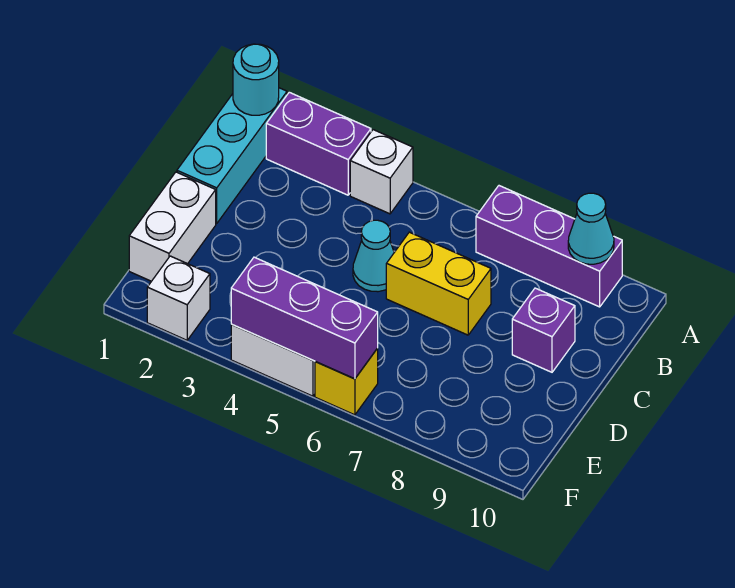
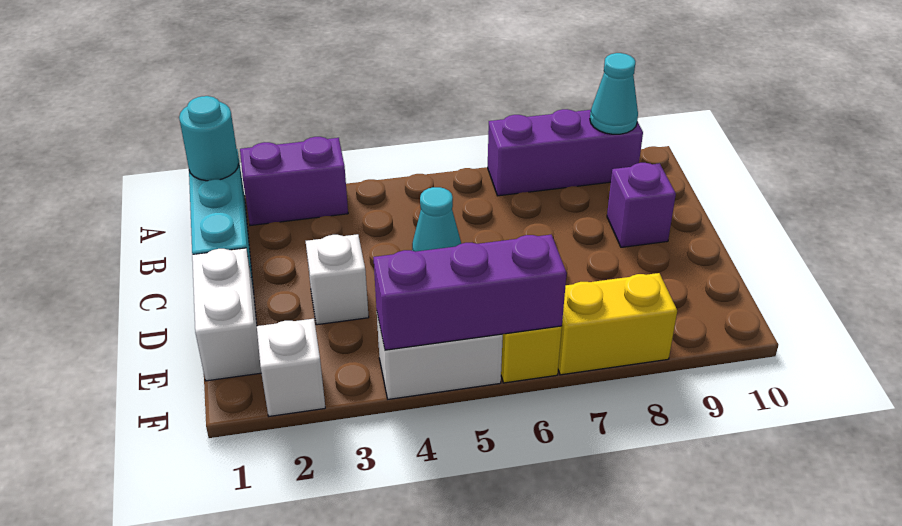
white brick A4 level 1 -> white brick D3 level 1
yellow brick C6:C7 level 1 -> yellow brick F7:F8 level 1

